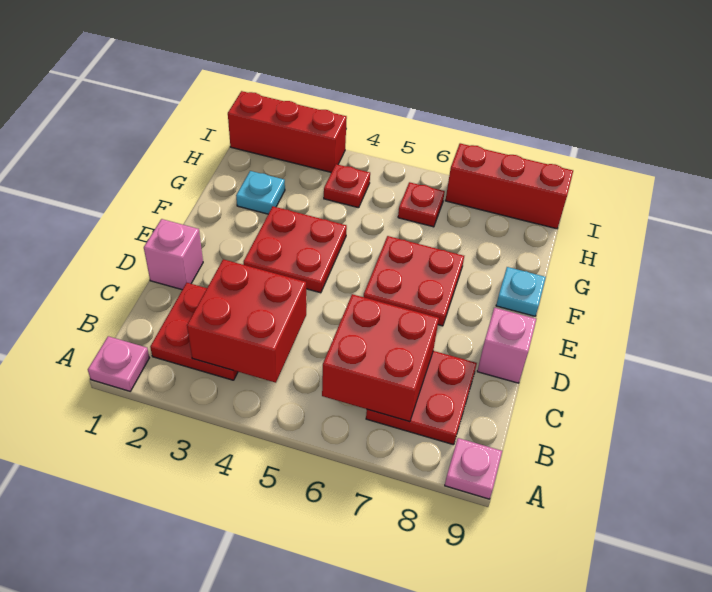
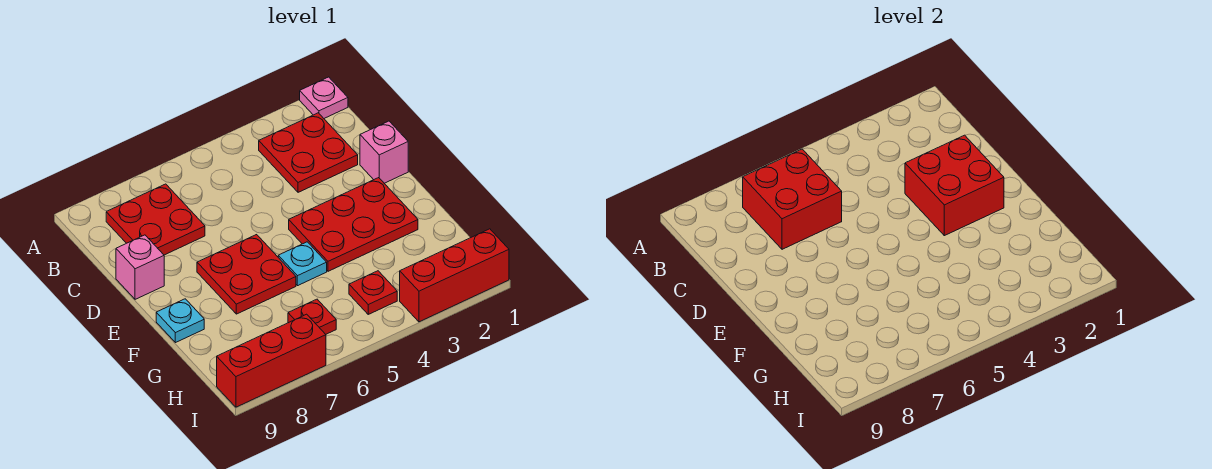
pink plate A9 level 1 -> none
red brick B3:C4 level 2 -> red brick D2:E3 level 2
red plate E3:F4 level 1 -> red plate E2:F4 level 1
cyan plate G2 level 1 -> cyan plate F5 level 1

